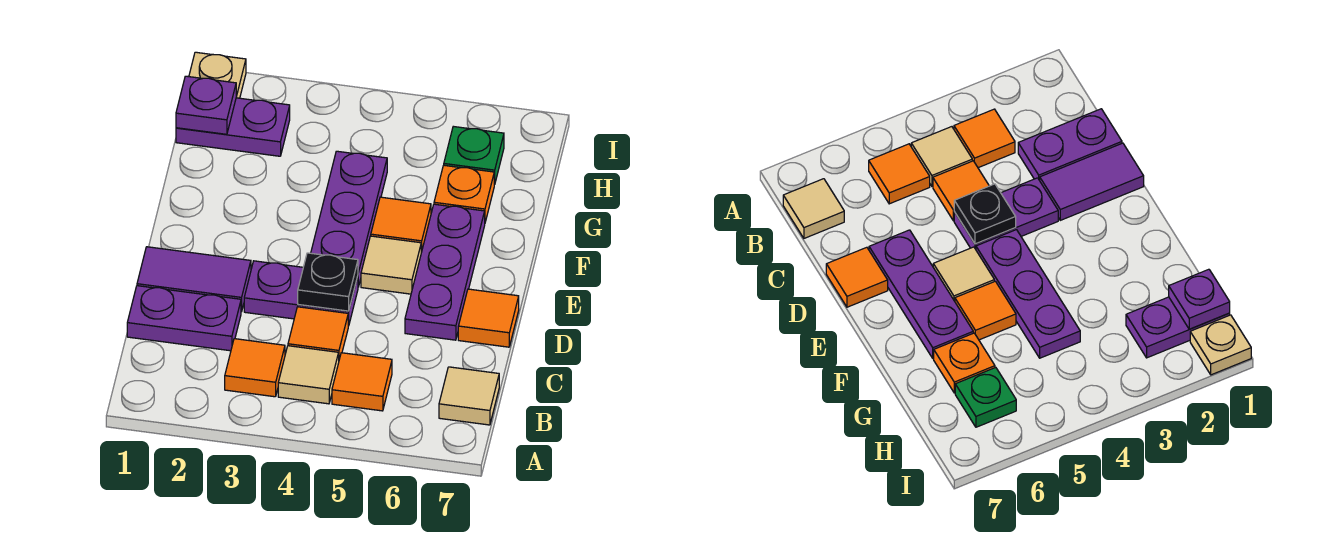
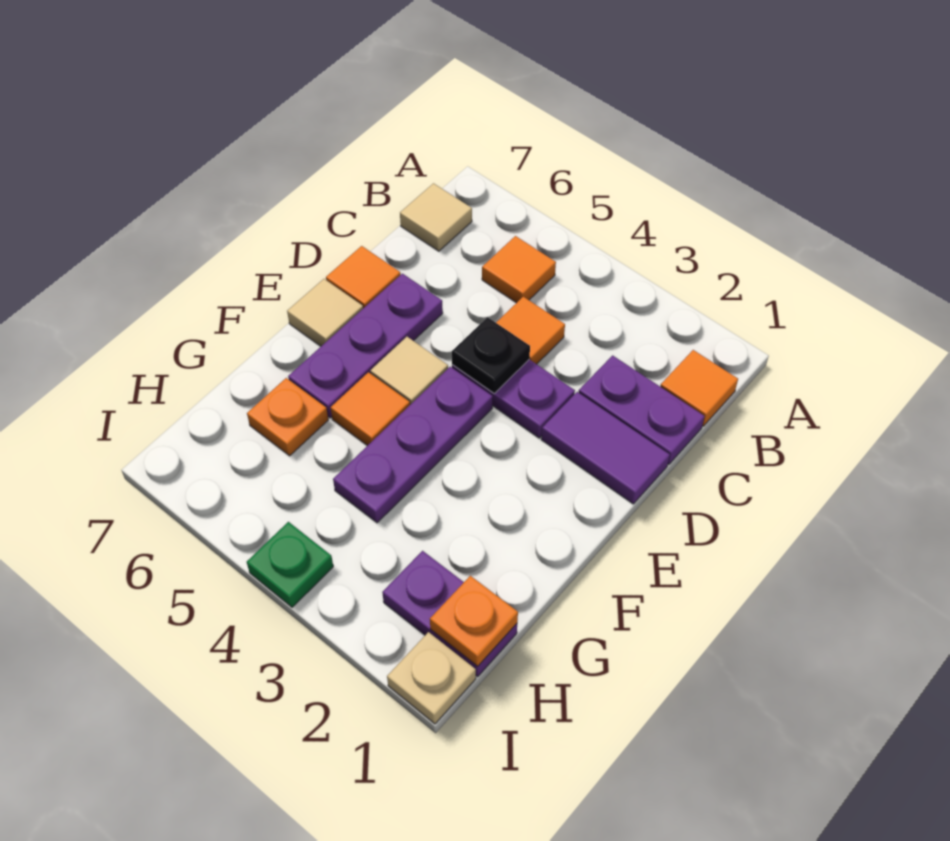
orange tile B3 level 1 -> orange tile B1 level 1
tan tile B4 level 1 -> tan tile E7 level 1
purple plate H1 level 2 -> orange plate H1 level 2
green plate H6 level 1 -> green plate I4 level 1

